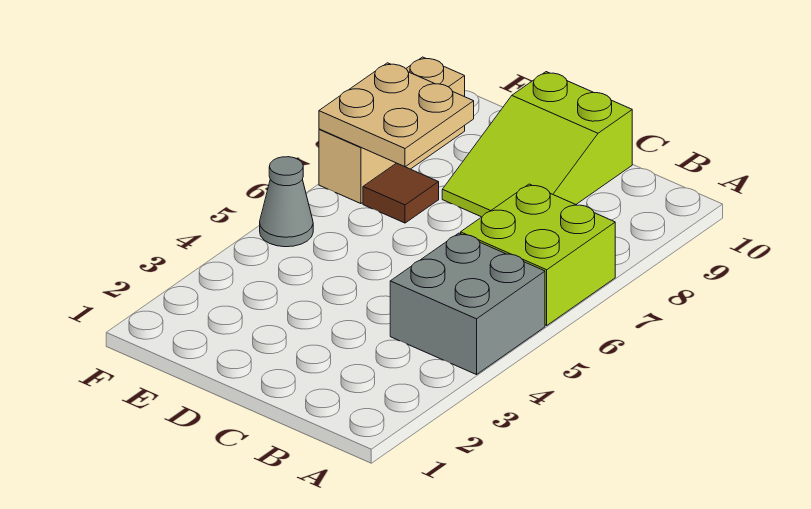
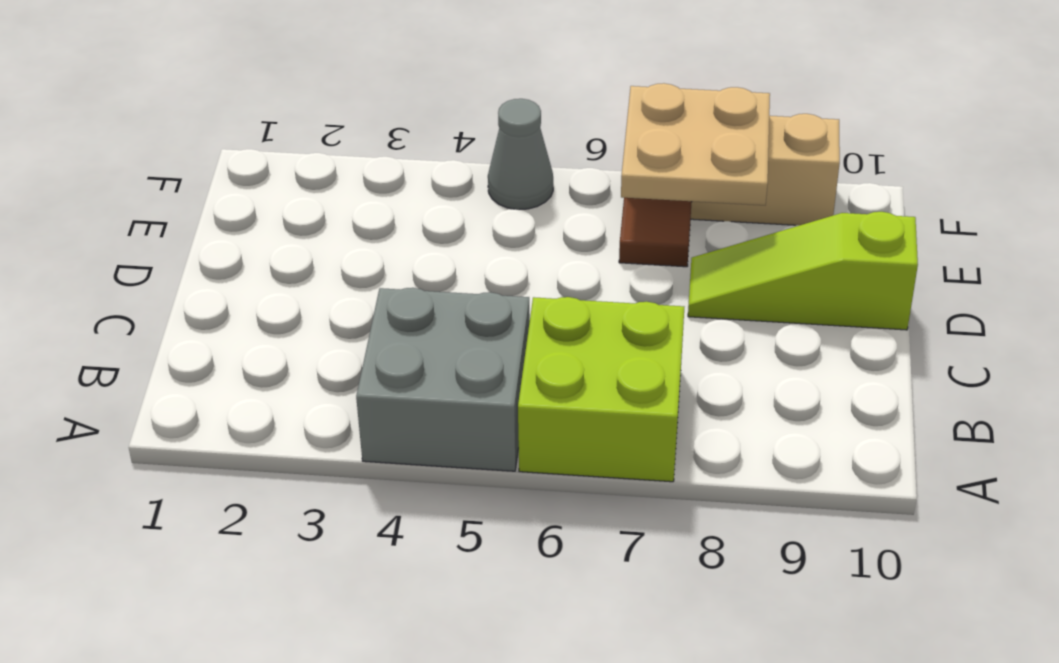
lime slope C8:D10 level 1 top 10 -> lime slope D8:D10 level 1 top 10

